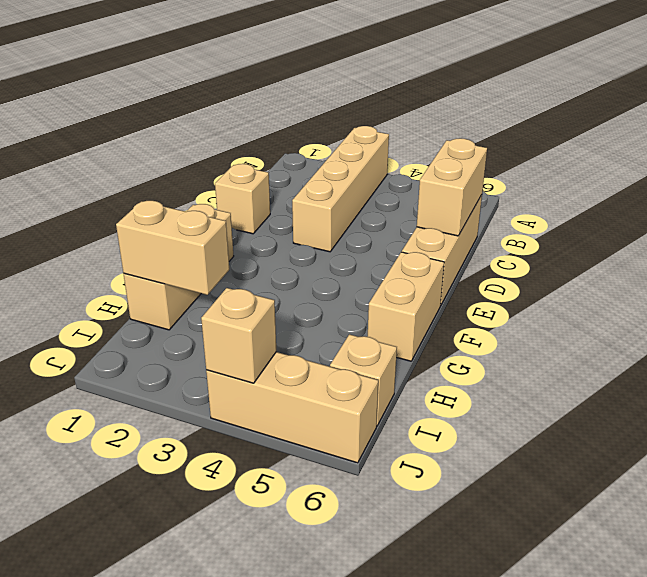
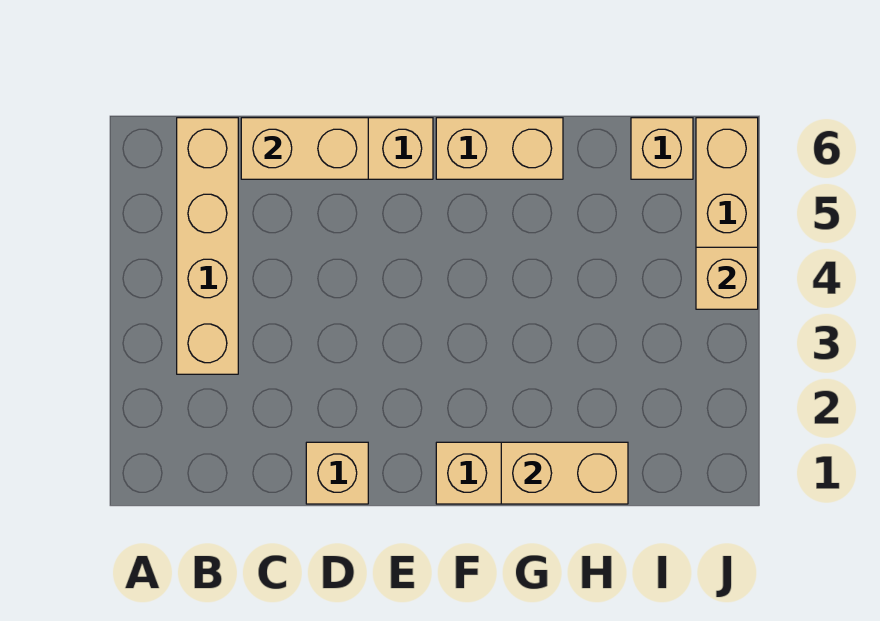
tan brick A3:D3 level 1 -> tan brick B3:B6 level 1
tan brick H1:H2 level 2 -> tan brick G1:H1 level 2

